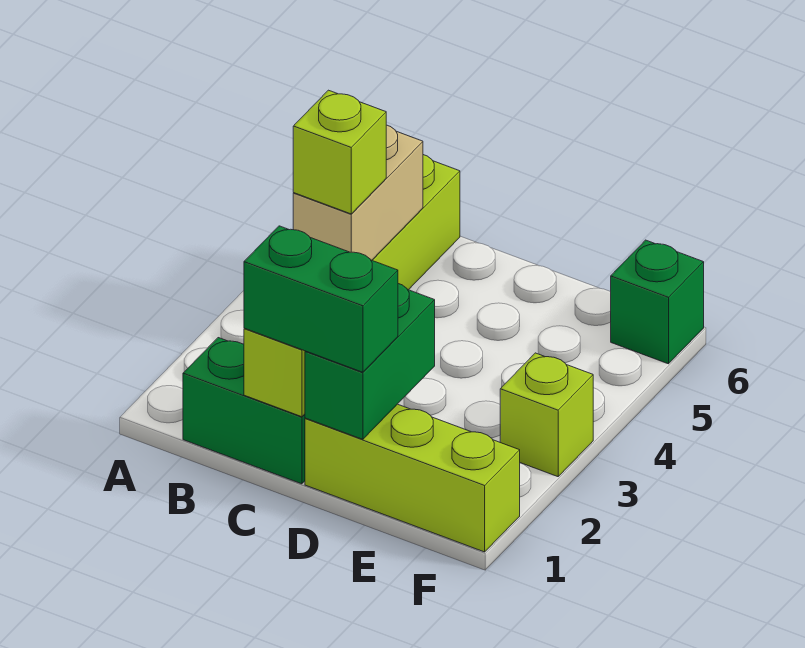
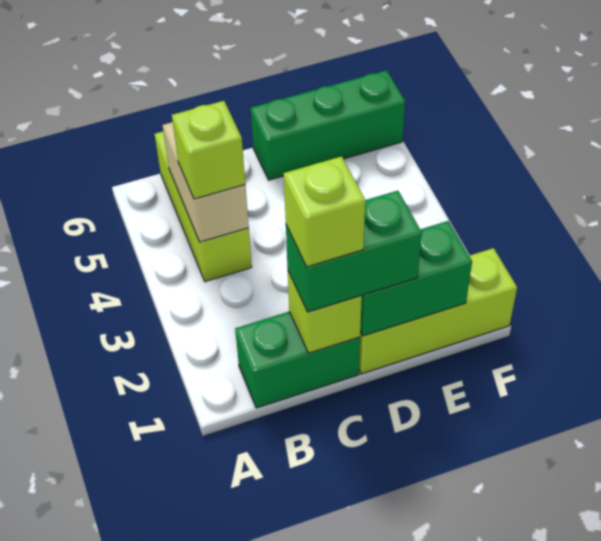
green brick D1:D2 level 2 -> green brick D1:E1 level 2
lime brick F3 level 1 -> lime brick C1 level 4
green brick F6 level 1 -> green brick D6:F6 level 1

